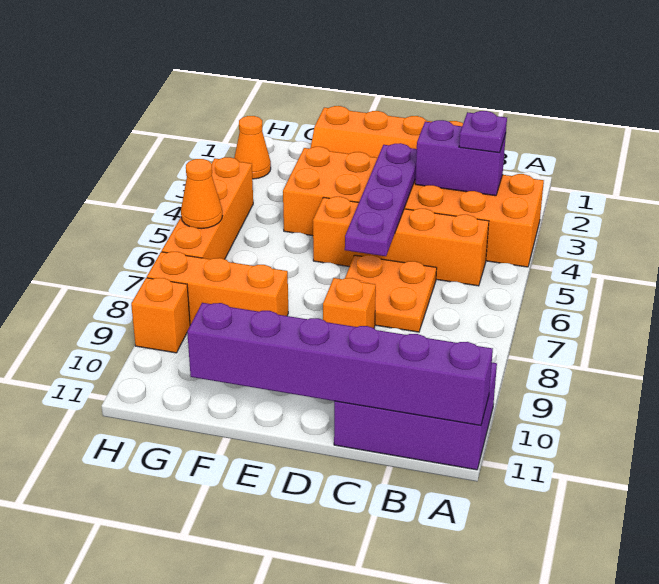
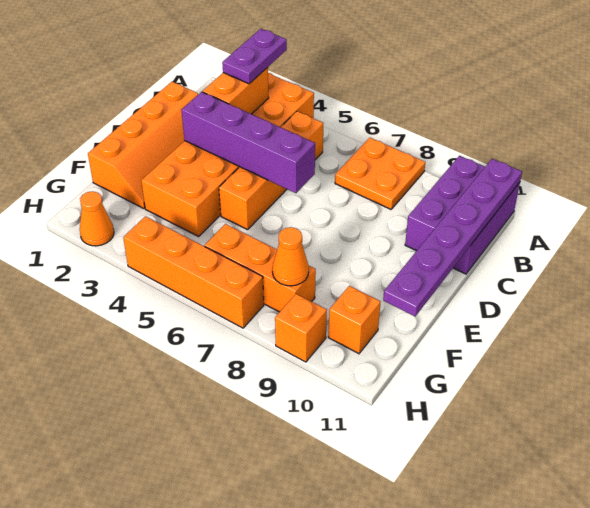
purple brick A11:F11 level 2 -> purple plate A11:F11 level 2
purple brick B3:C3 level 2 -> orange brick B3:C3 level 2
purple plate B3 level 3 -> purple plate A3:B3 level 3
orange plate C6:D7 level 1 -> orange plate A7:B8 level 1
purple plate D3:D6 level 2 -> purple brick D3:D6 level 2
orange brick D8 level 1 -> orange brick G10 level 1
orange brick F8:H8 level 1 -> orange brick G6:G8 level 1
orange cone H6 level 2 -> orange cone G8 level 2

